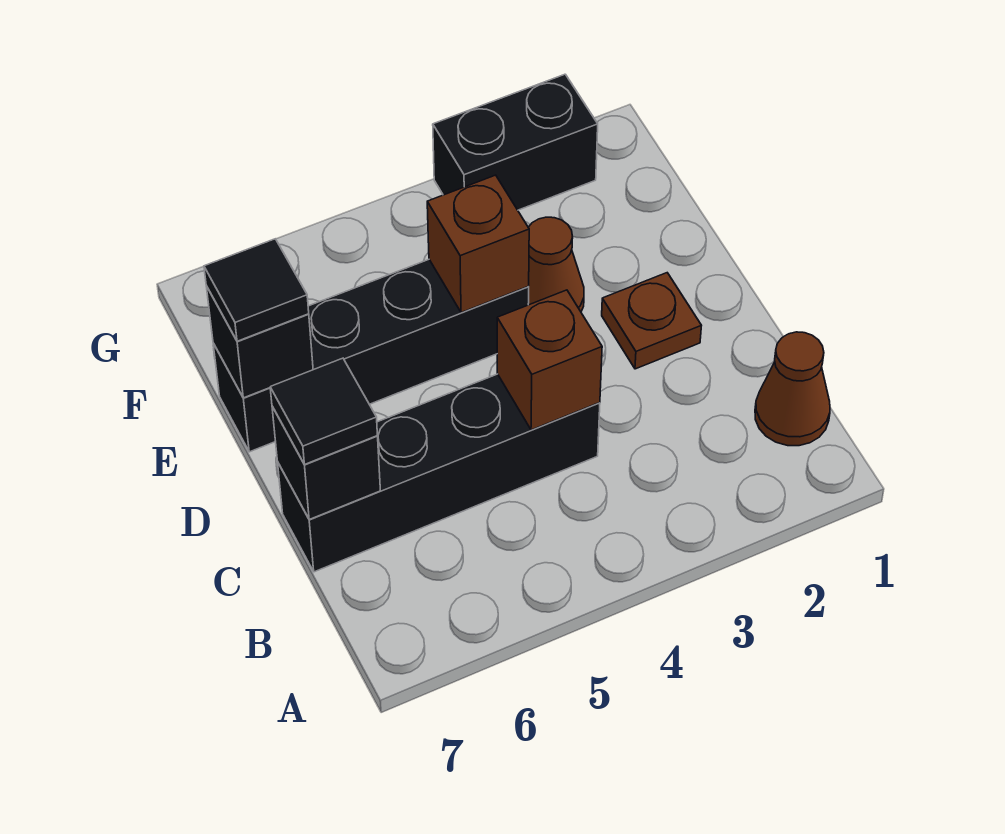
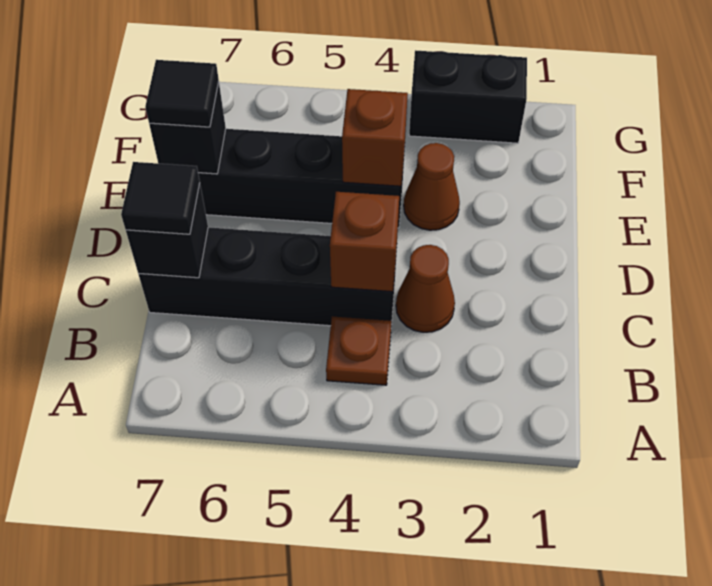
brown cone B1 level 1 -> brown cone C3 level 1
brown plate D2 level 1 -> brown plate B4 level 1

